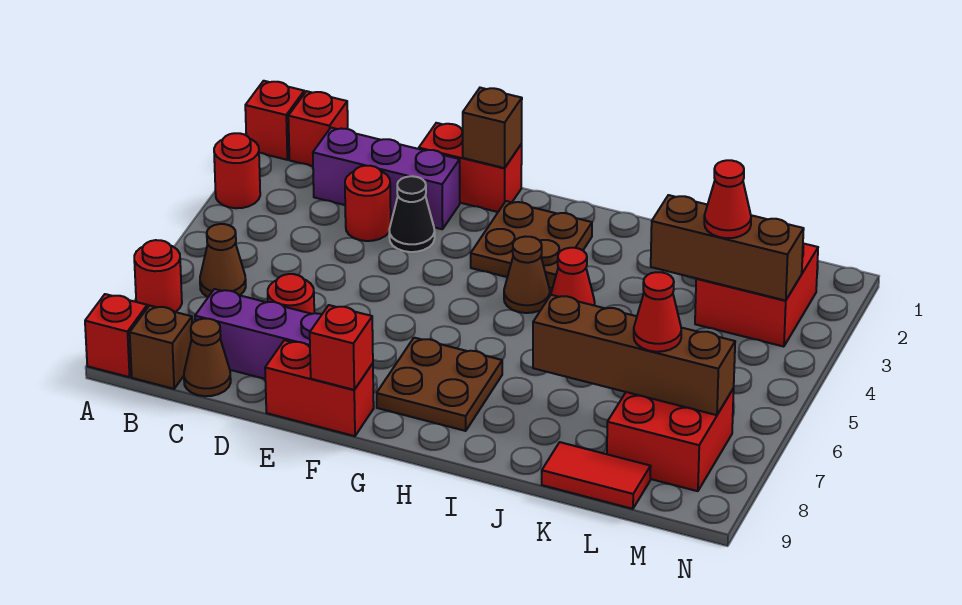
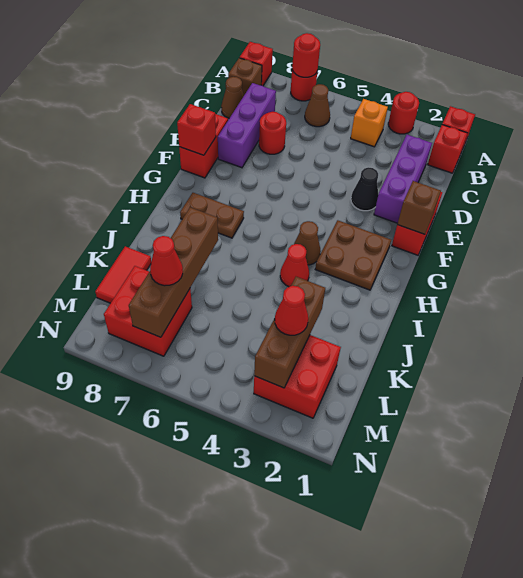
none -> orange brick B4 level 1
red round brick D3 level 1 -> red round brick A7 level 2
brown plate G7:H8 level 1 -> brown plate H7:H8 level 1

